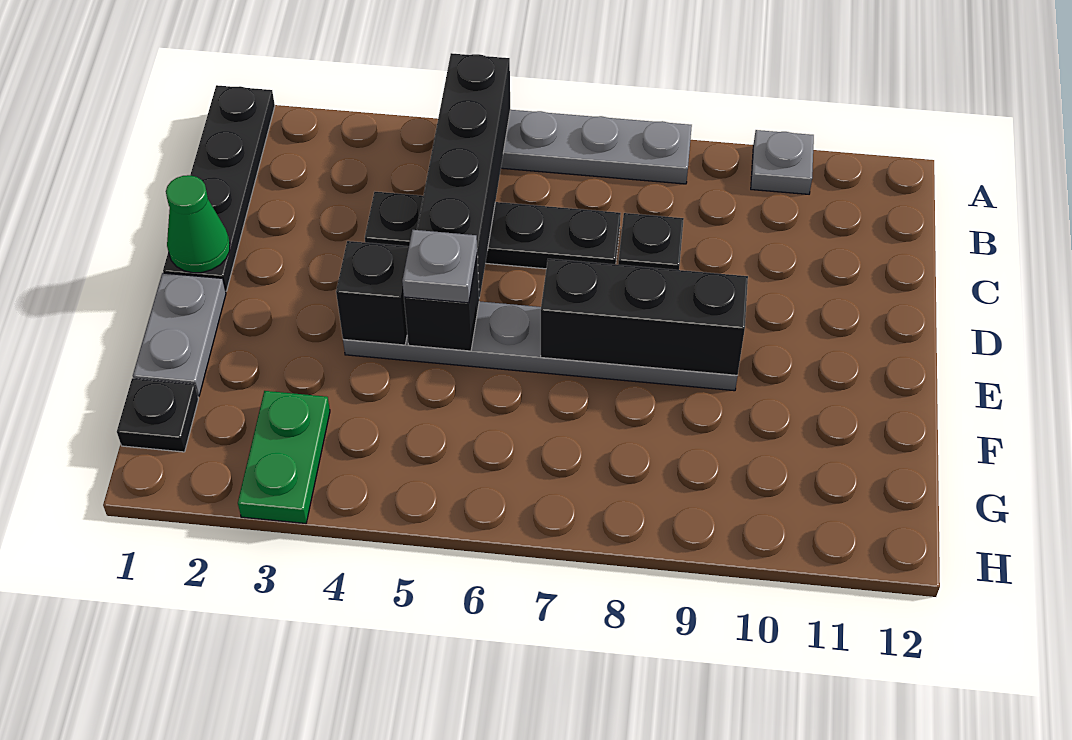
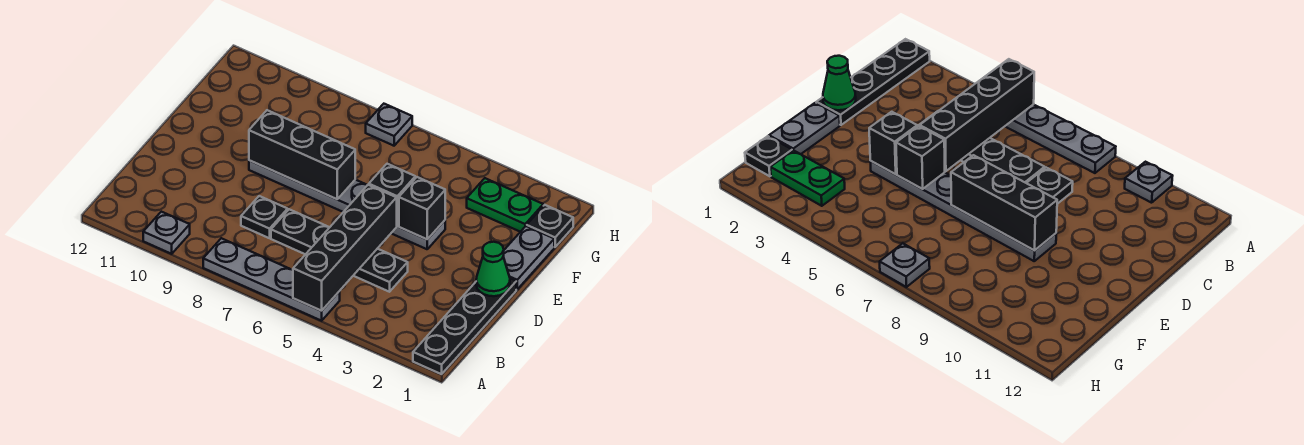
grey plate E5 level 3 -> grey plate H7 level 1
green plate G3:H3 level 1 -> green plate G2:G3 level 1

